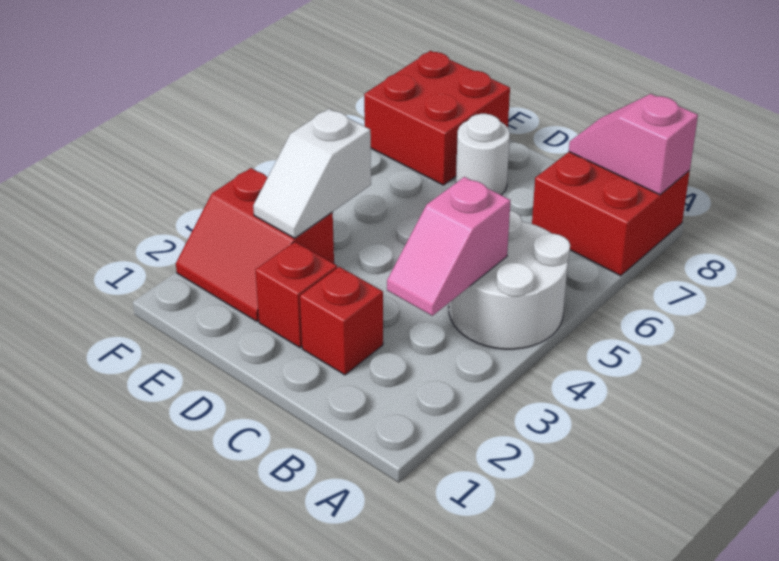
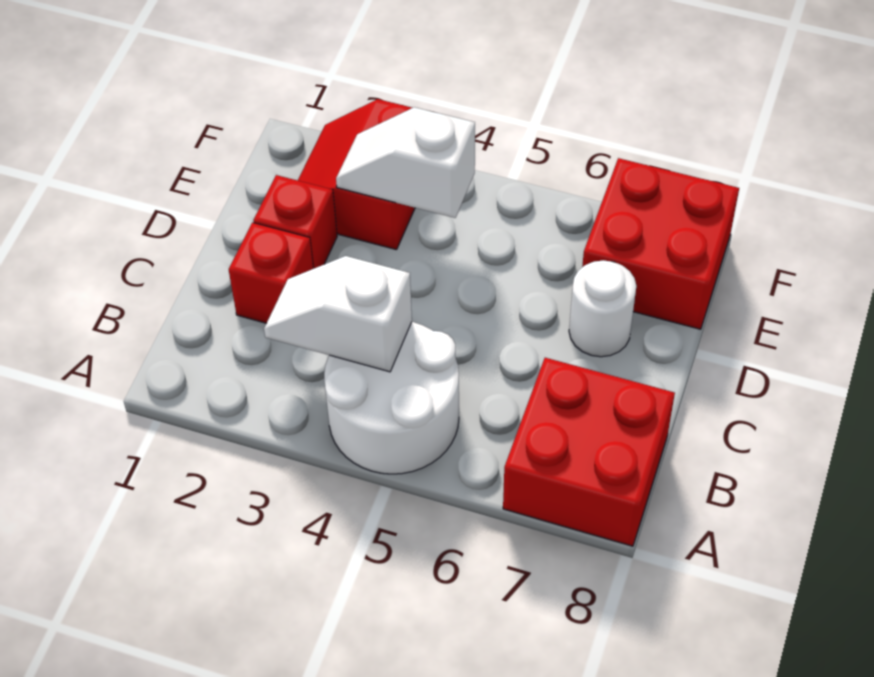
pink slope A8:B8 level 2 top A -> none
pink slope B3:B4 level 2 top 4 -> white slope B3:B4 level 2 top 4

